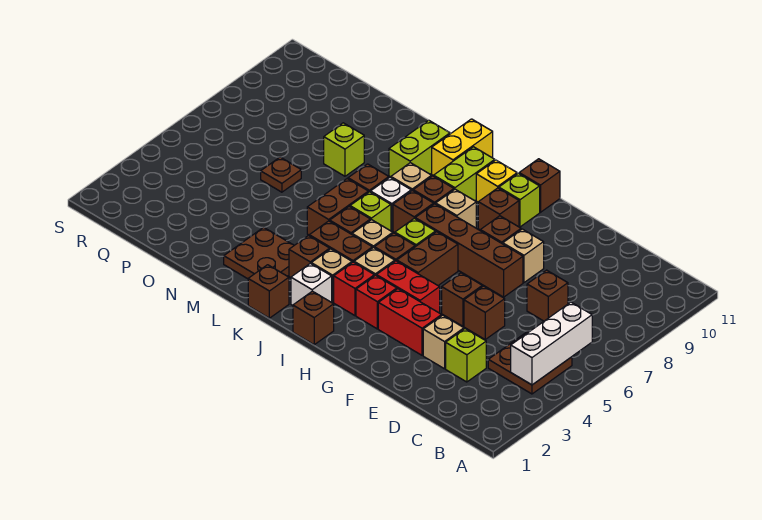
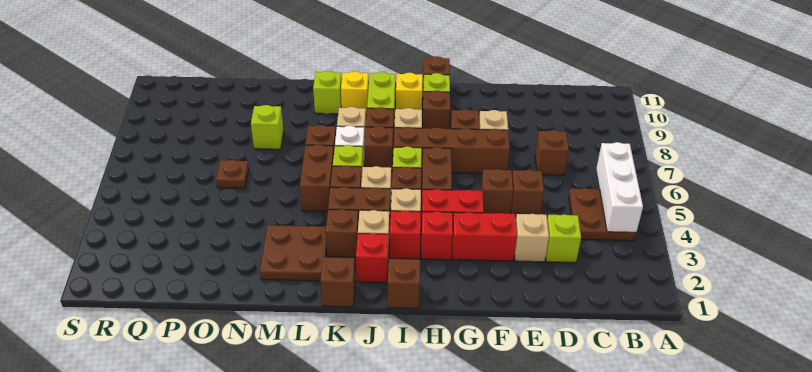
white brick J2 level 1 -> red brick J2 level 1
yellow brick K10:K11 level 1 -> yellow brick K10 level 1
lime brick L9:L10 level 1 -> lime brick L10 level 1

